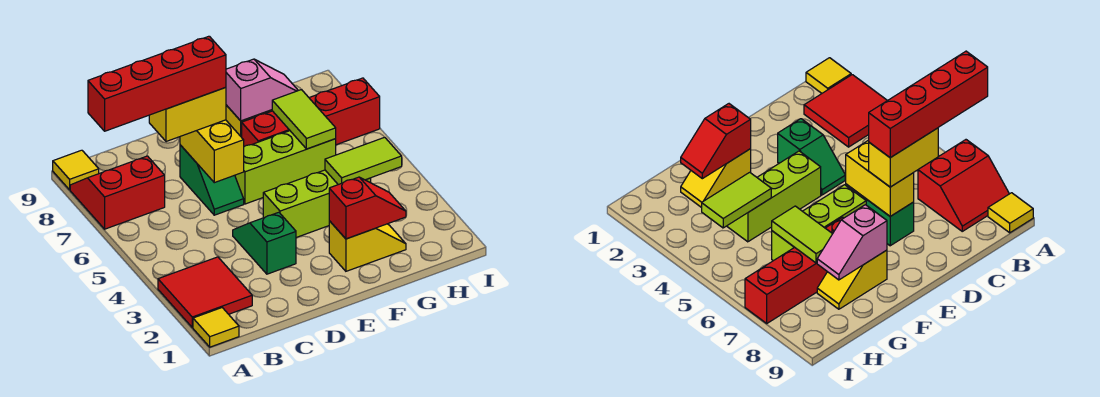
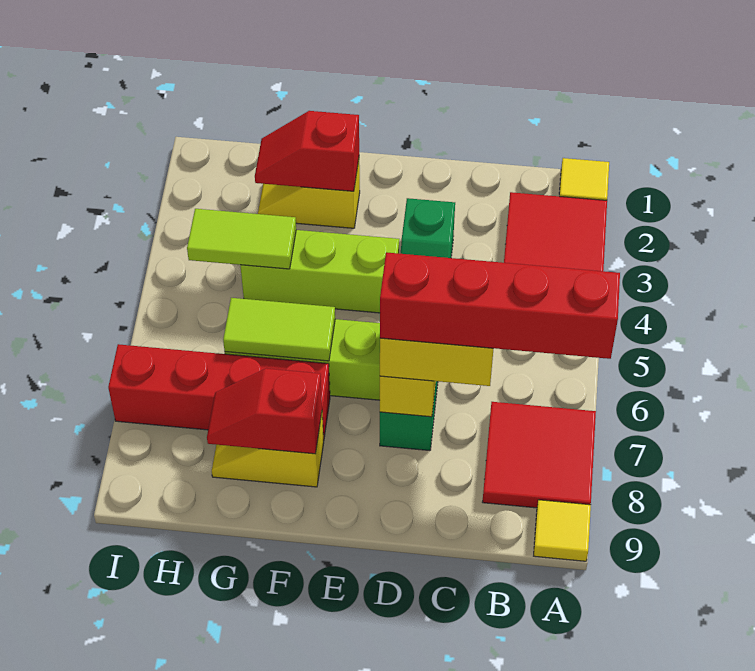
red slope A7:B8 level 1 top 7 -> red tile A7:B8 level 1
pink slope F8:G8 level 2 top F -> red slope F8:G8 level 2 top F
lime tile G6:G7 level 2 -> lime tile F6:G6 level 2

